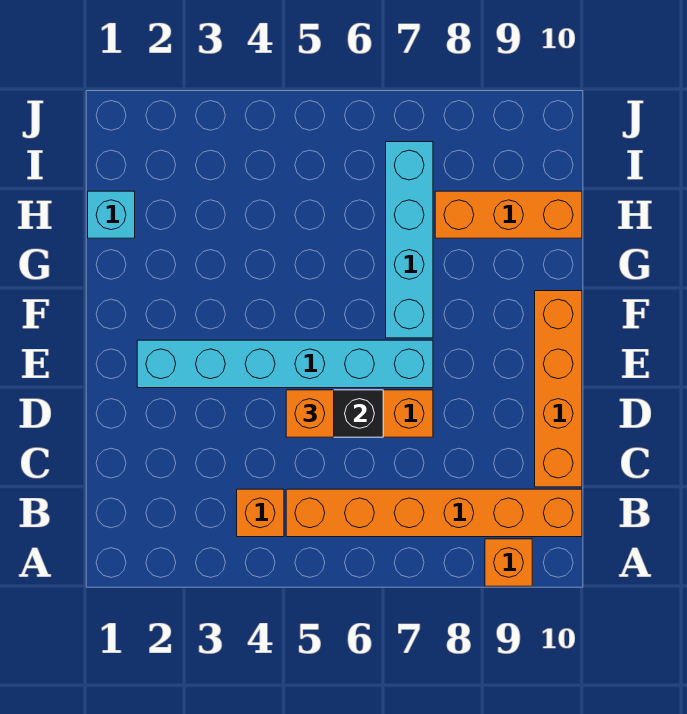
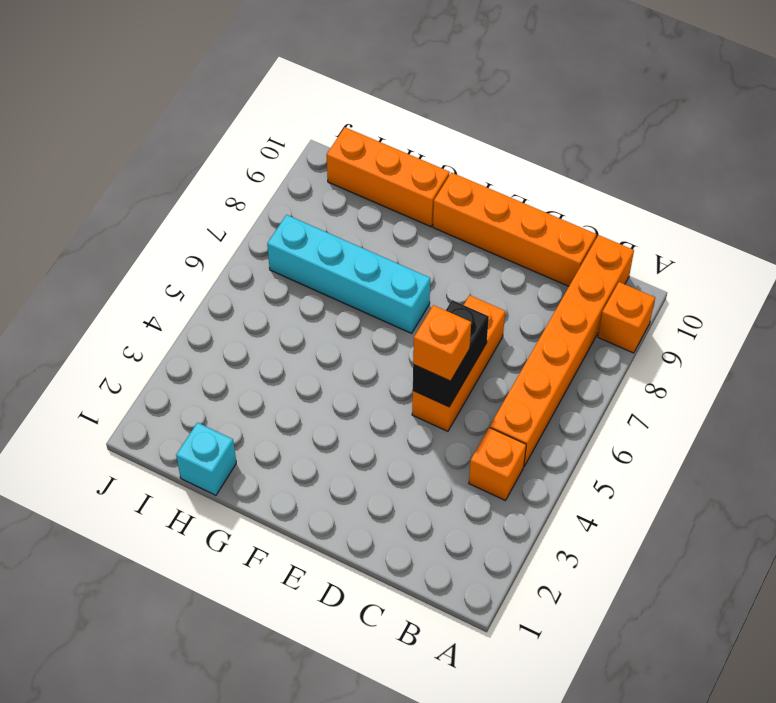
cyan brick E2:E7 level 1 -> none
orange brick H8:H10 level 1 -> orange brick G10:I10 level 1

